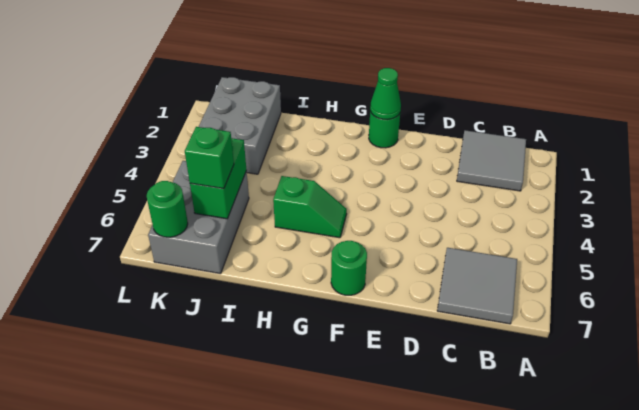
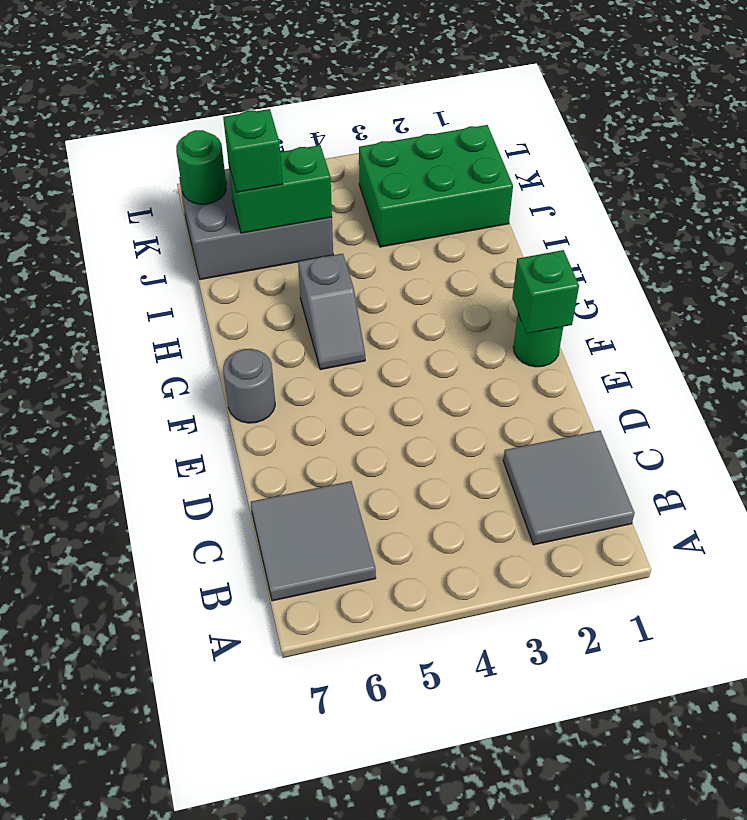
green cone F1 level 2 -> green brick F1 level 2
green round brick F7 level 1 -> grey round brick F7 level 1
green slope G5:H5 level 1 top H -> grey slope G5:H5 level 1 top H
grey brick J1:K3 level 1 -> green brick J1:K3 level 1

